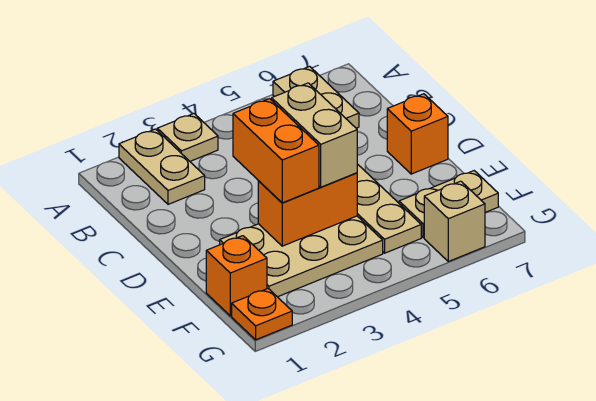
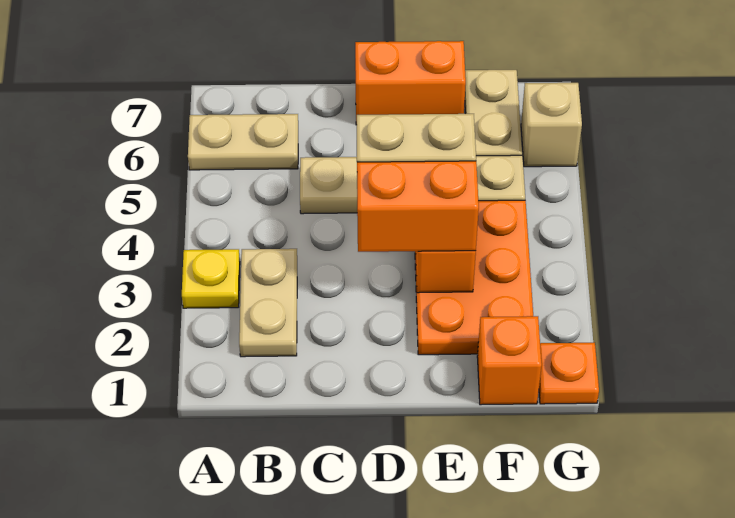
tan plate A2:B2 level 1 -> tan plate B2:B3 level 1
tan plate A3 level 1 -> yellow plate A3 level 1
orange brick D7 level 1 -> orange brick D7:E7 level 1
tan plate E2:F4 level 1 -> orange plate E2:F4 level 1

